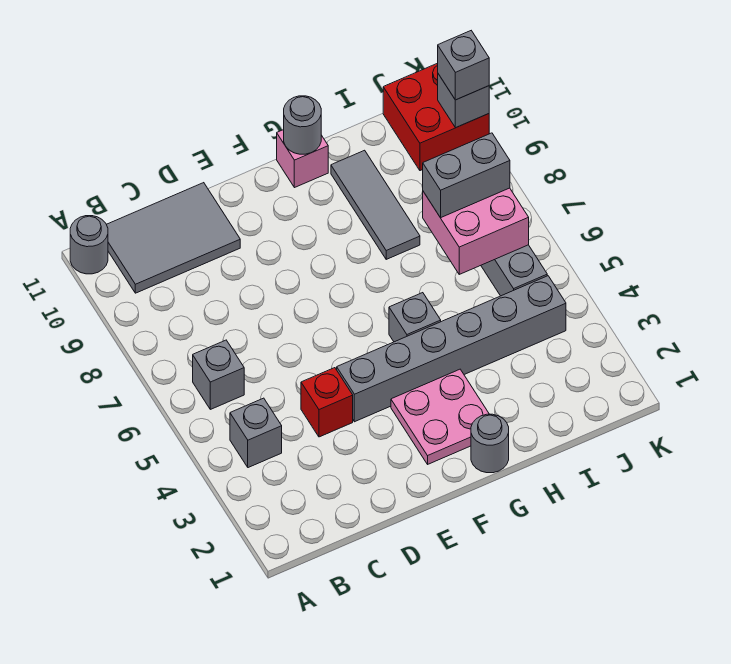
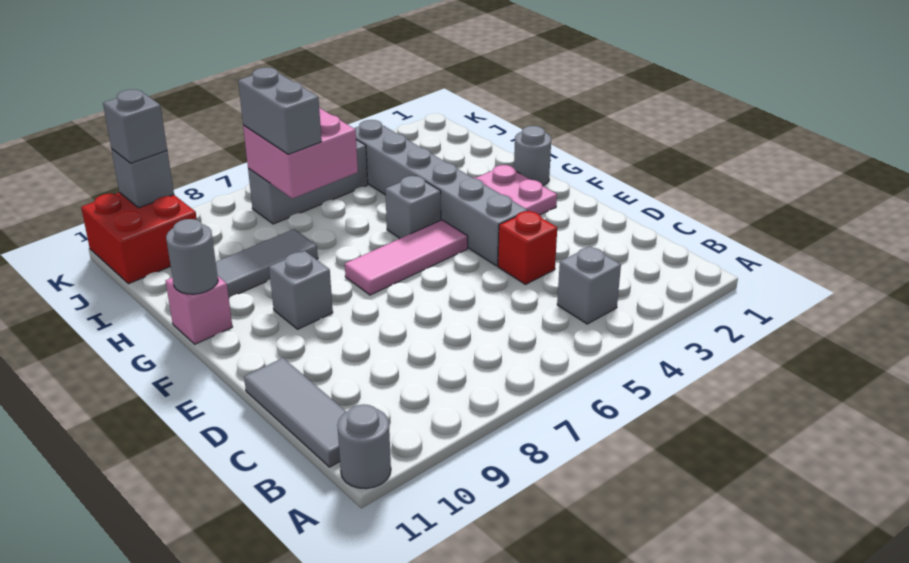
grey brick B6 level 1 -> grey brick F9 level 1
grey tile B10:D11 level 1 -> grey tile B11:D11 level 1
none -> pink tile F5:F7 level 1

